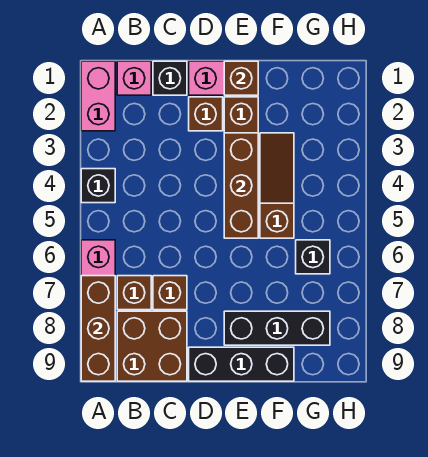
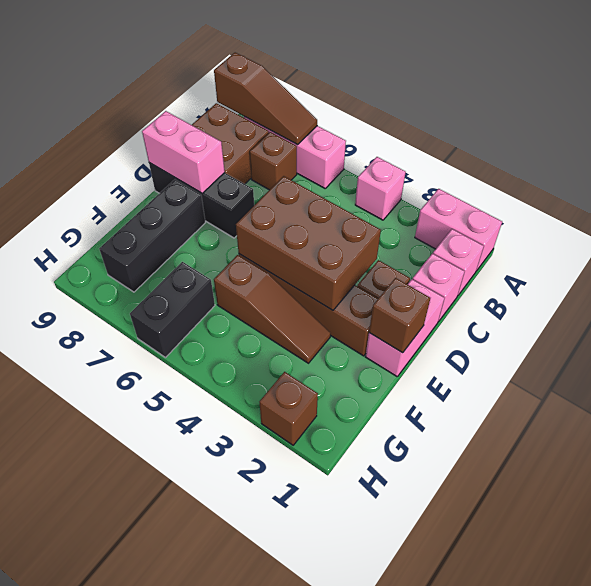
black brick A4 level 1 -> pink brick A4 level 1
brown brick A7:A9 level 2 -> brown slope A7:A9 level 2 top 9
black brick C1 level 1 -> pink brick C1 level 1
brown brick C7 level 1 -> brown brick H2 level 1
none -> pink brick D8:D9 level 2
black brick D9:F9 level 1 -> black brick D7:D9 level 1
brown brick E3:E5 level 2 -> brown brick D3:E5 level 2
black brick G6 level 1 -> black brick G6:H6 level 1

